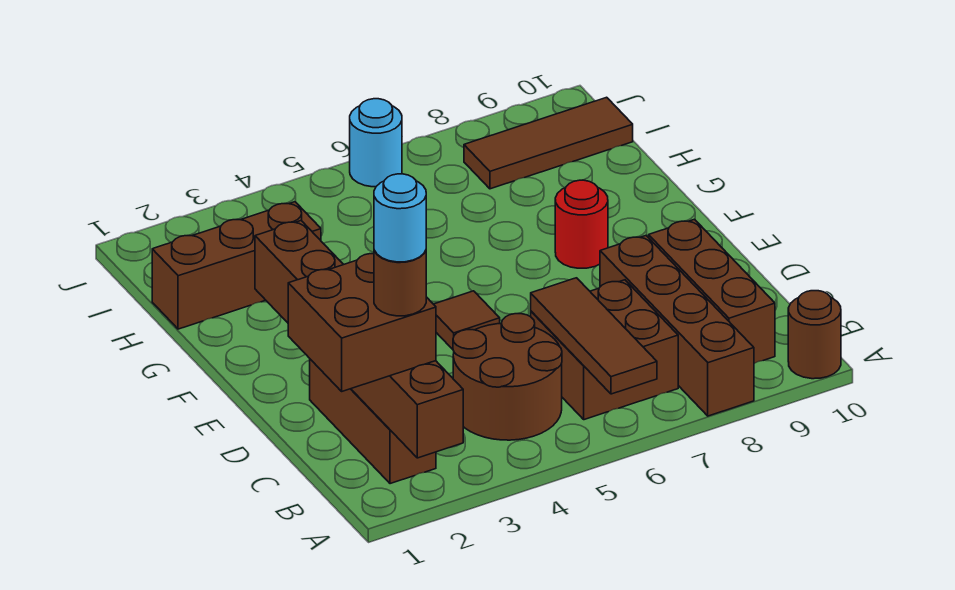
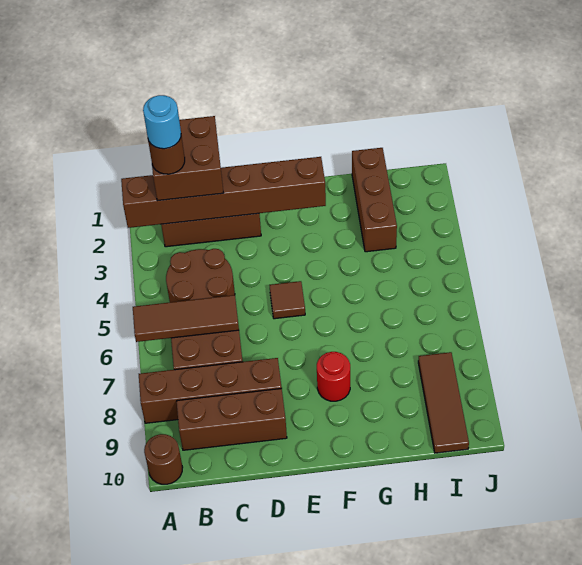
cyan round brick J6 level 1 -> none

